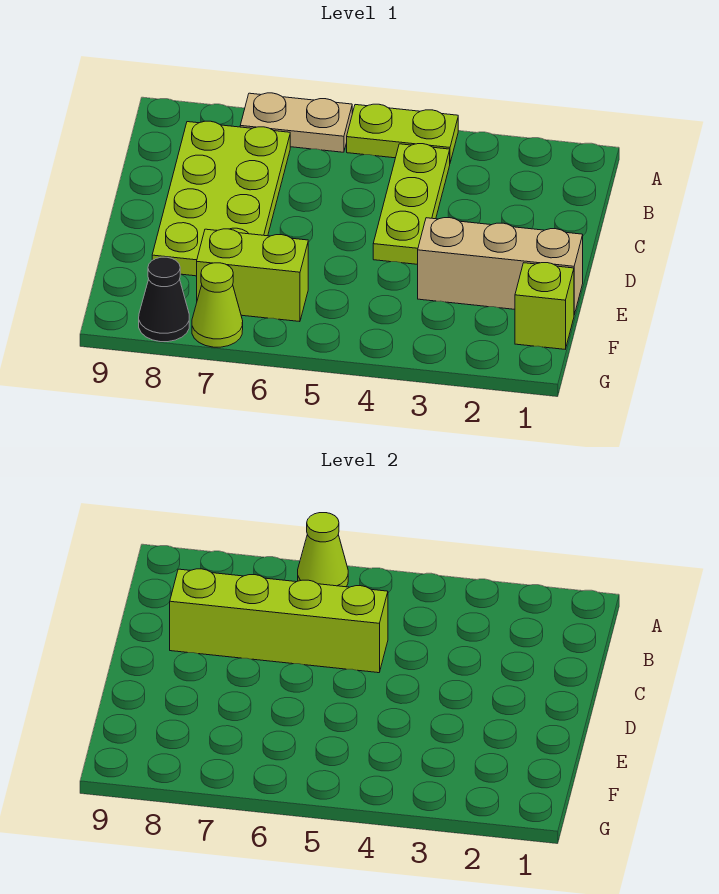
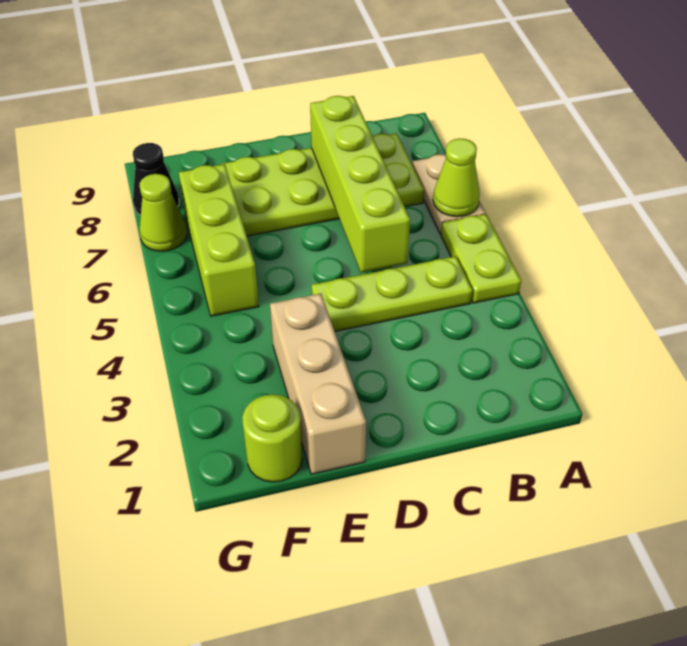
lime brick F1 level 1 -> lime round brick F1 level 1
lime brick F6:F7 level 1 -> lime brick F5:F7 level 1

